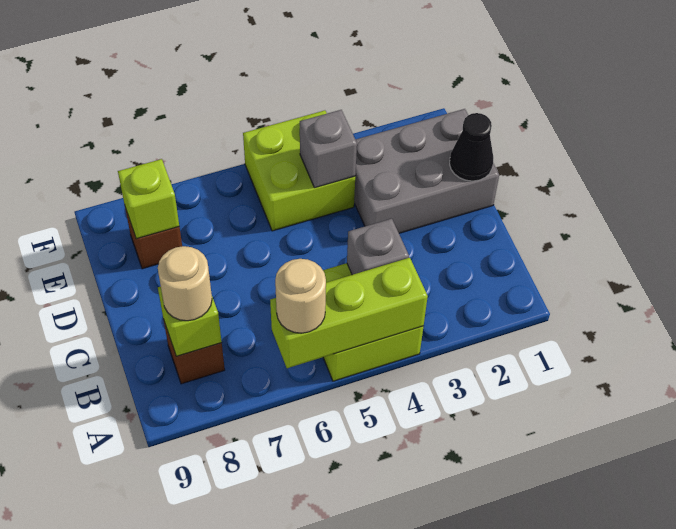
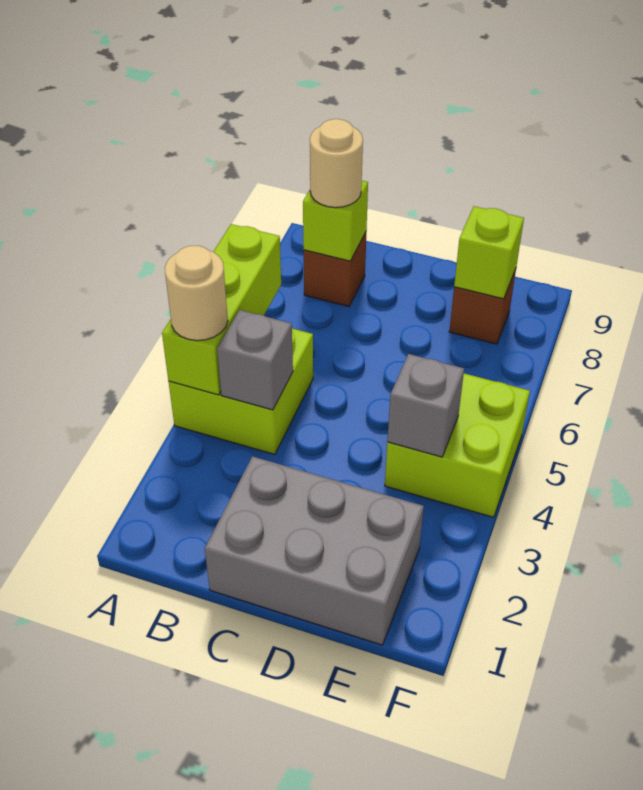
tan round brick A6 level 3 -> tan round brick A4 level 3
grey brick D1:E3 level 1 -> grey brick C1:E2 level 1
black cone D1 level 2 -> none

